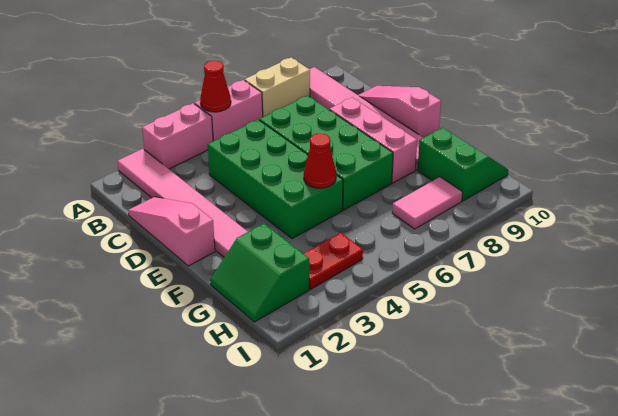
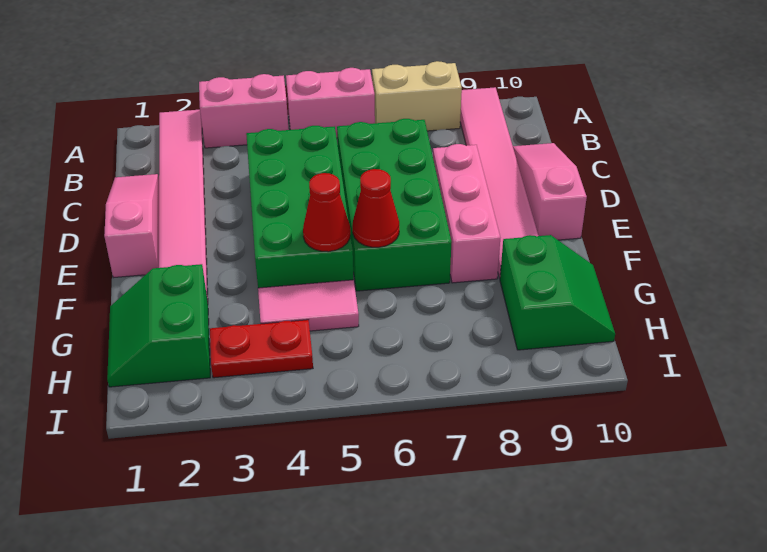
red cone A5 level 2 -> red cone F6 level 2
pink tile H7:H8 level 1 -> pink tile G4:G5 level 1

